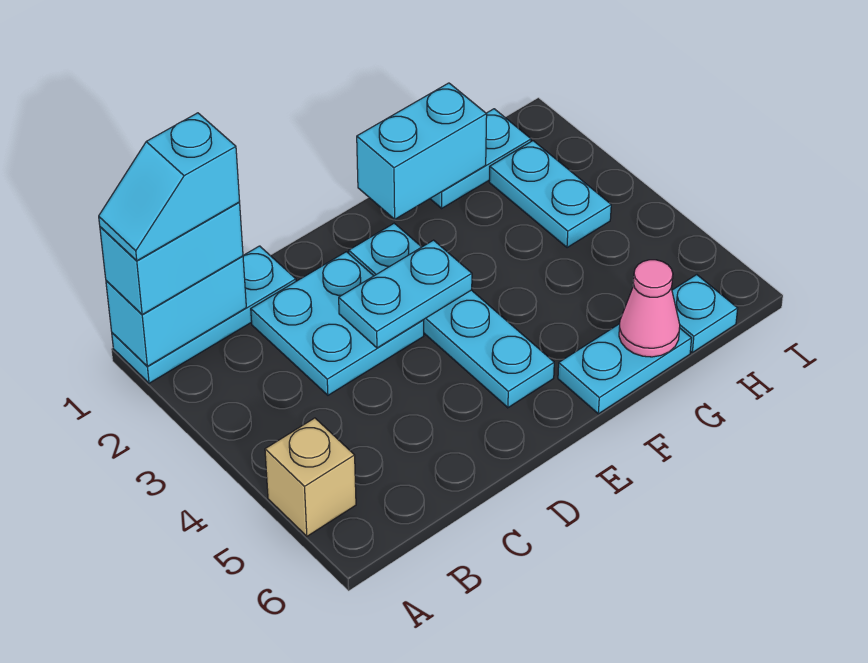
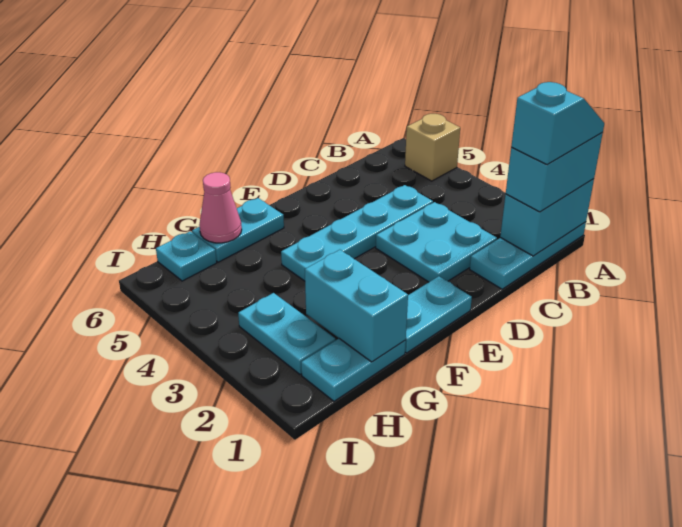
cyan plate D3:E3 level 2 -> cyan plate E1:F1 level 1
cyan plate E2:E5 level 1 -> cyan plate C4:F4 level 1
cyan brick F1:G1 level 2 -> cyan brick G1:G2 level 2

